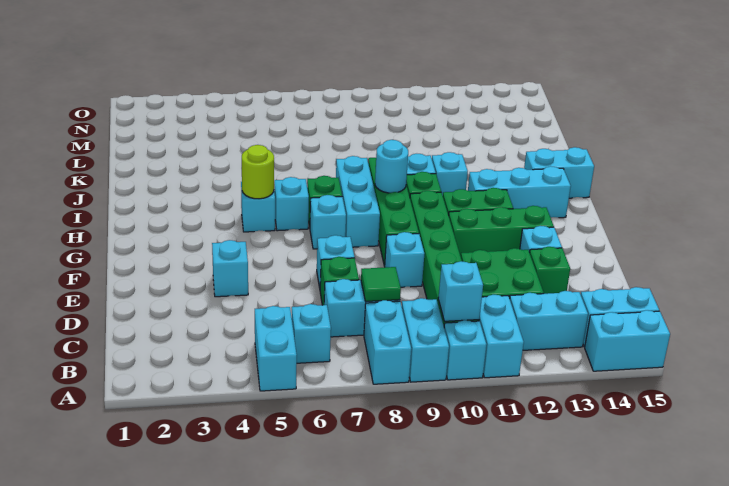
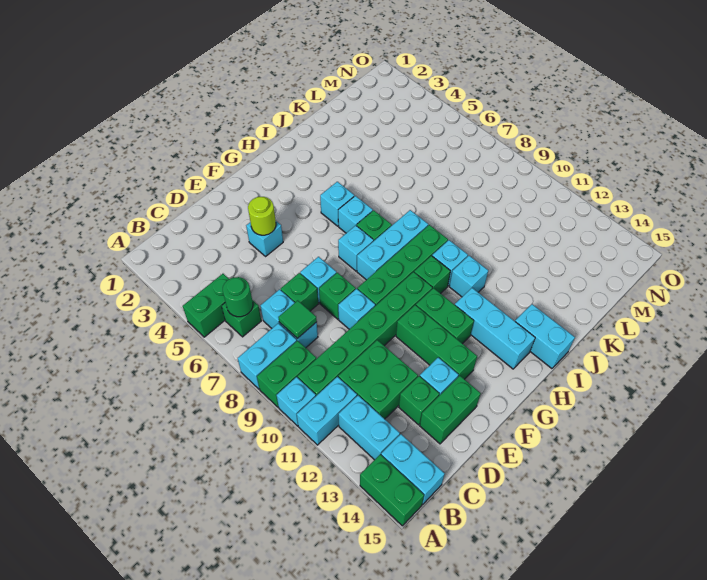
cyan brick A5:B5 level 1 -> green brick A5:B5 level 1
cyan brick A9:B9 level 1 -> green brick A9:B9 level 1
cyan brick A14:A15 level 1 -> green brick A14:A15 level 1
cyan brick B6 level 1 -> green brick B6 level 1
none -> green round brick B6 level 2
cyan brick B10 level 2 -> none
none -> green brick D14:E14 level 1
none -> green brick E8 level 1
lime round brick H5 level 2 -> lime round brick E4 level 2
cyan round brick H9 level 2 -> none

